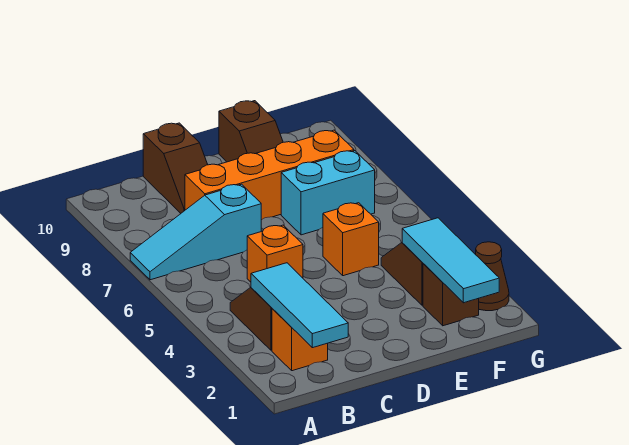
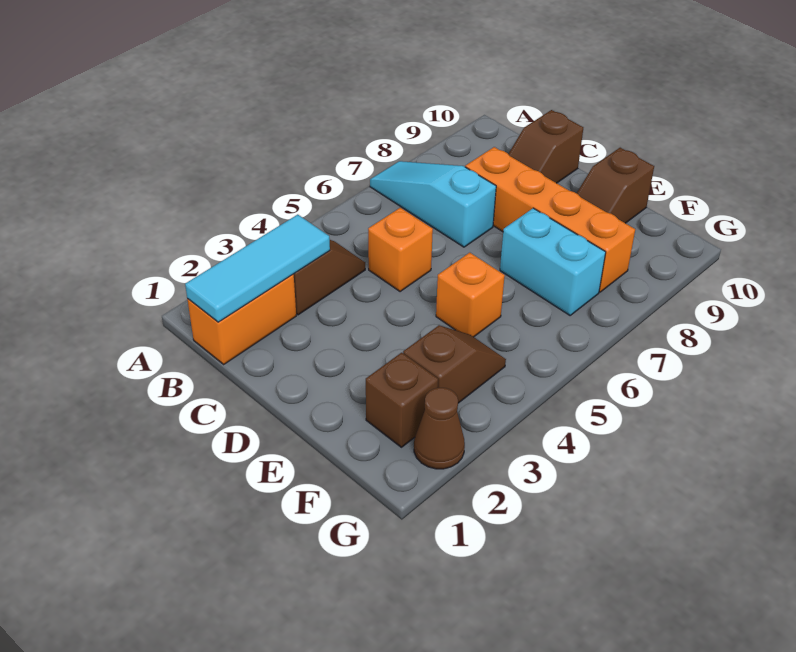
orange brick B2 level 1 -> orange brick B1:B2 level 1
cyan tile F1:F3 level 2 -> none

